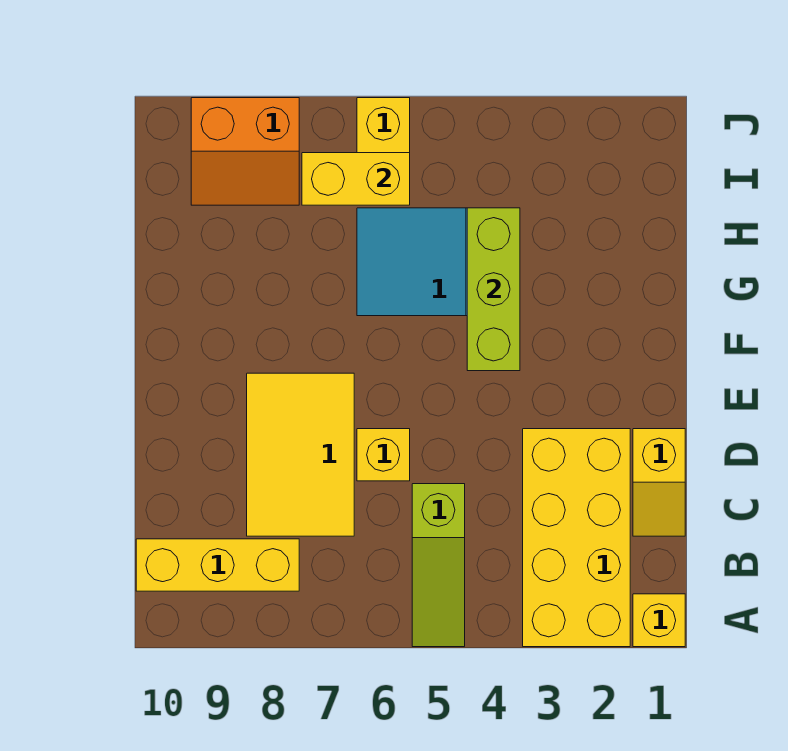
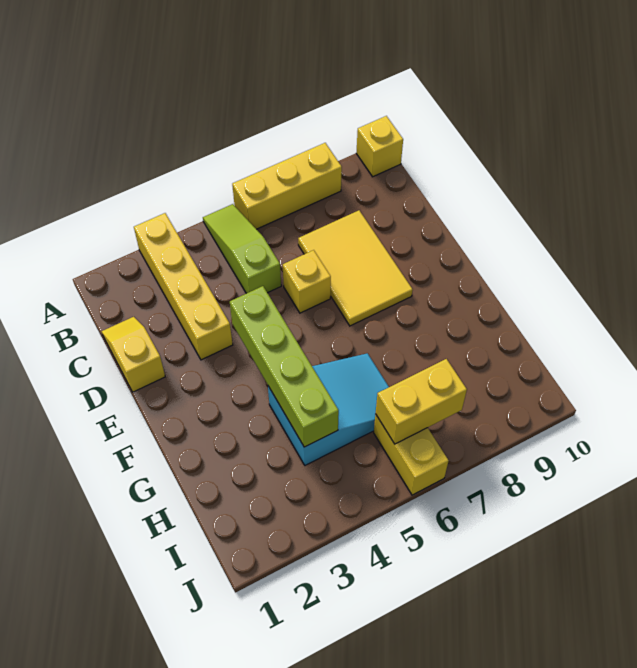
yellow brick A1 level 1 -> yellow brick A10 level 1
yellow brick A2:D3 level 1 -> yellow brick A3:D3 level 1
yellow brick B8:B10 level 1 -> yellow brick A6:A8 level 1
lime brick F4:H4 level 2 -> lime brick E4:H4 level 2
orange slope I8:J9 level 1 top J -> none

